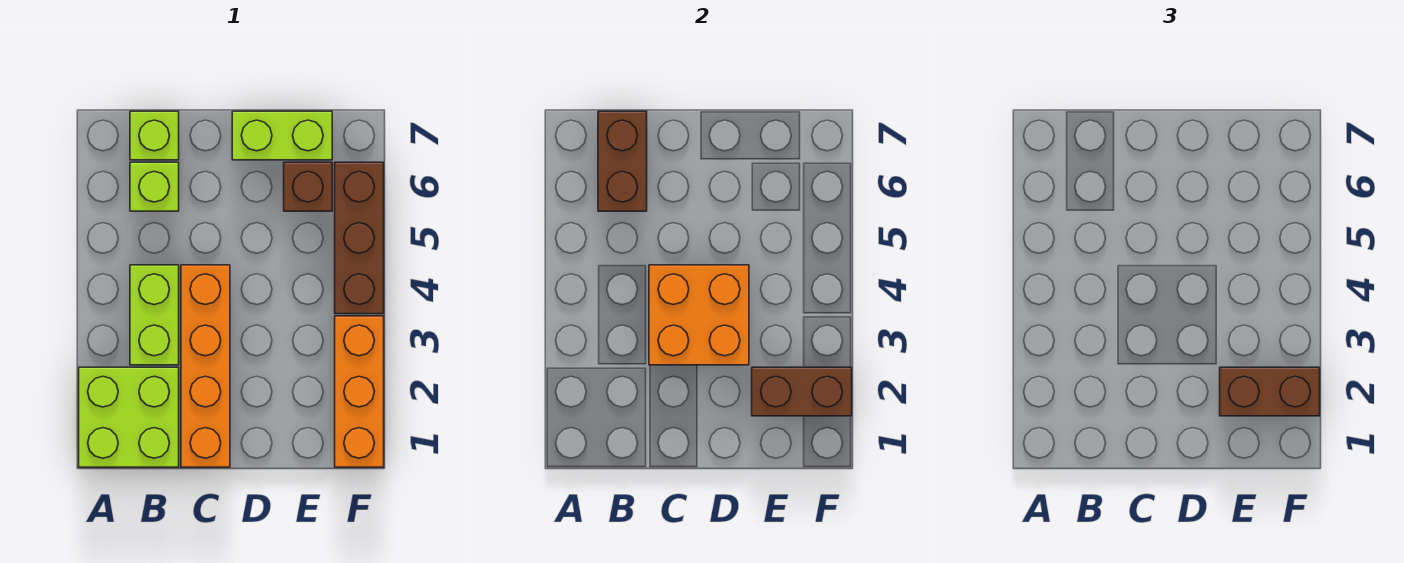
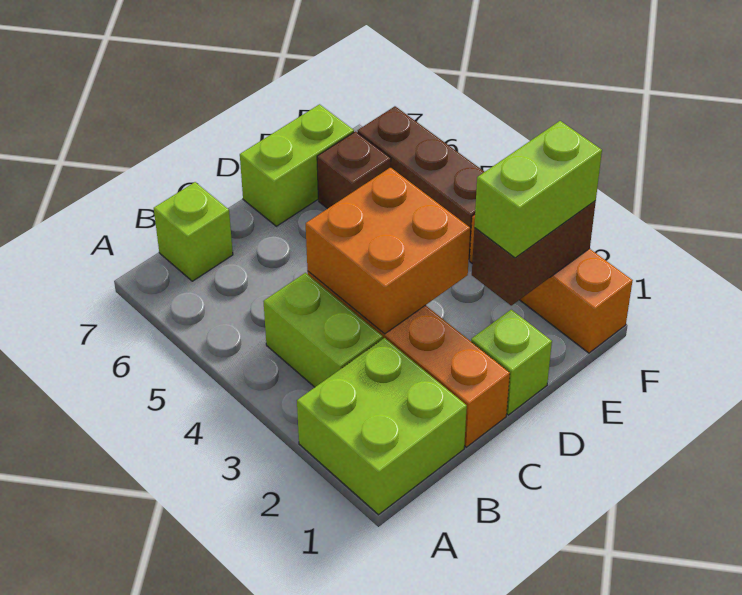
lime brick B6 level 1 -> lime brick D1 level 1
brown brick B6:B7 level 2 -> none
brown brick E2:F2 level 3 -> lime brick E2:F2 level 3

